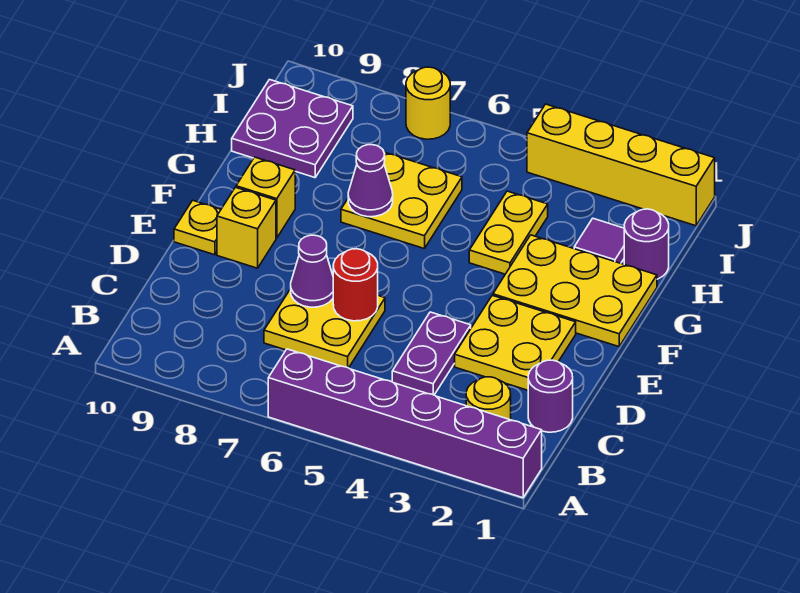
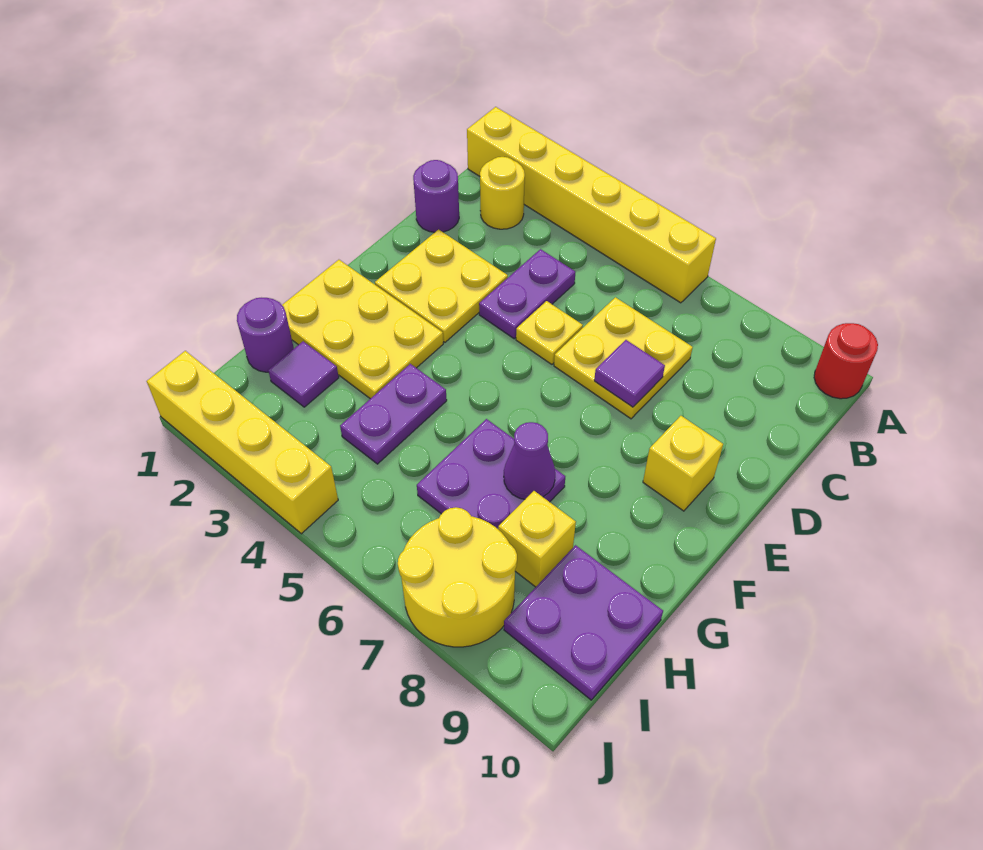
purple brick A1:A6 level 1 -> yellow brick A1:A6 level 1
red round brick D6 level 2 -> red round brick A10 level 1
purple cone D7 level 2 -> purple tile D7 level 2
yellow plate E10 level 1 -> yellow plate D5 level 1
yellow brick F9 level 1 -> yellow brick H8 level 1
yellow plate G4:H4 level 1 -> purple plate G4:H4 level 1
yellow plate G6:H7 level 1 -> purple plate G6:H7 level 1
yellow round brick J7 level 1 -> yellow round brick I7:J8 level 1

